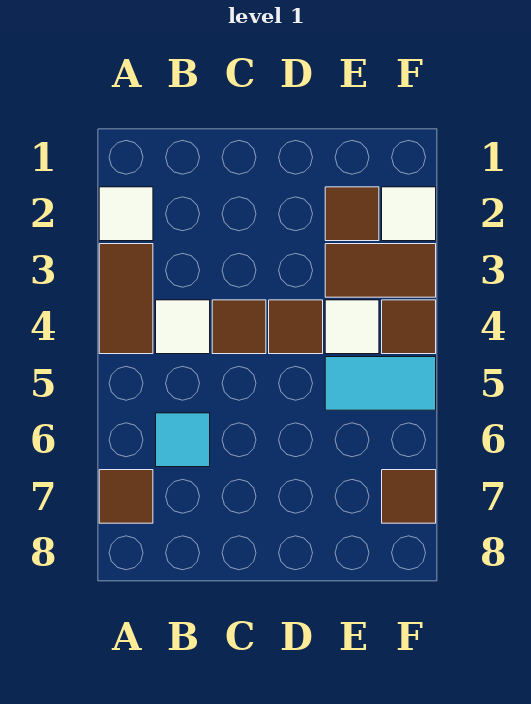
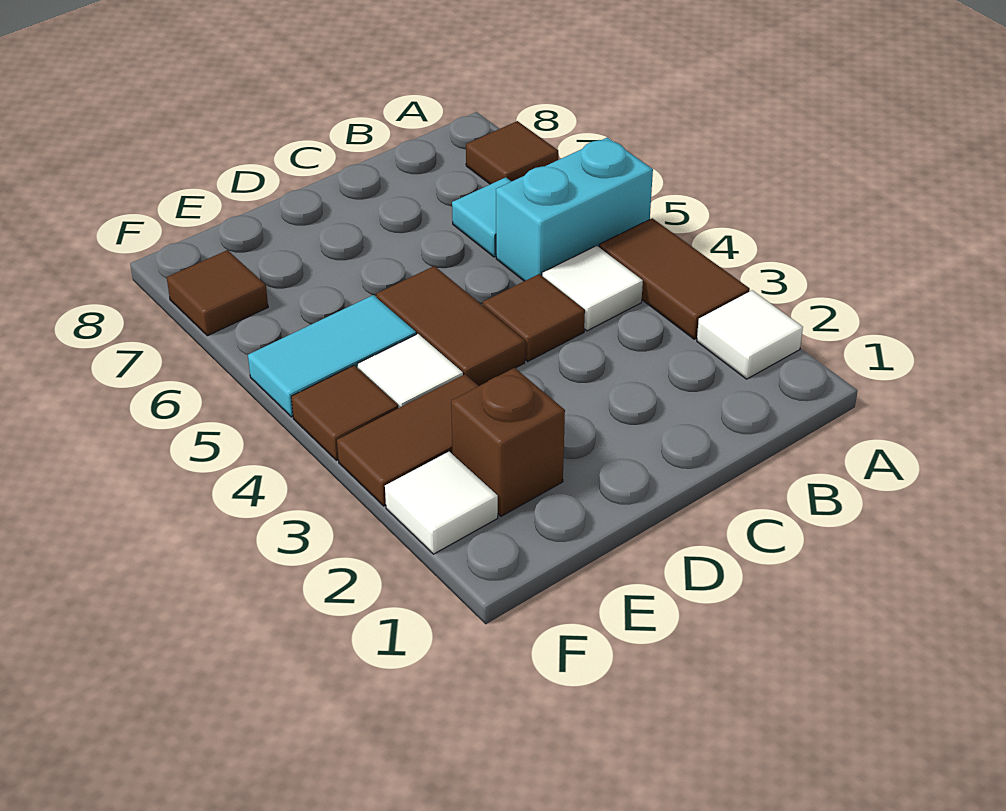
none -> cyan brick A5:B5 level 1
brown tile D4 level 1 -> brown tile D4:D5 level 1
brown tile E2 level 1 -> brown brick E2 level 1

